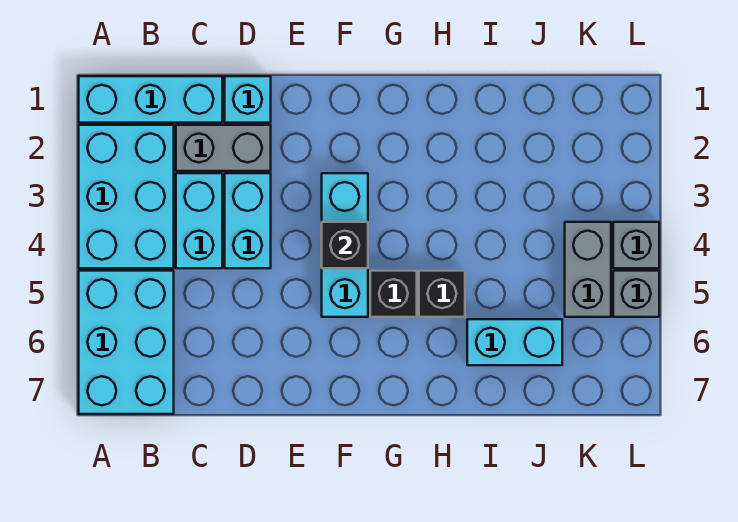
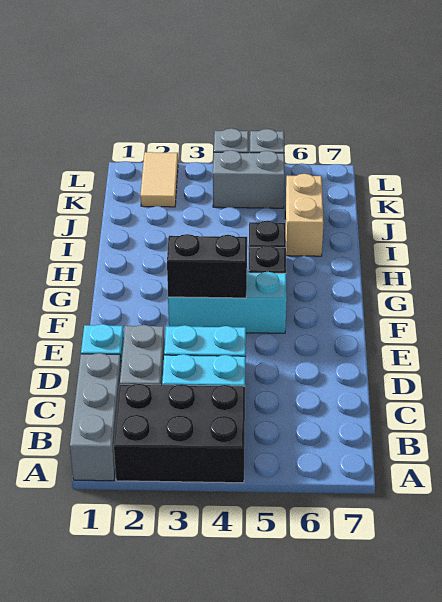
cyan brick A1:C1 level 1 -> grey brick A1:C1 level 1
cyan brick A2:B4 level 1 -> black brick A2:B4 level 1
cyan brick A5:B7 level 1 -> none
black brick F4 level 2 -> black brick F3:F4 level 2
cyan brick I6:J6 level 1 -> tan brick I6:J6 level 1
none -> tan tile K2:L2 level 1

